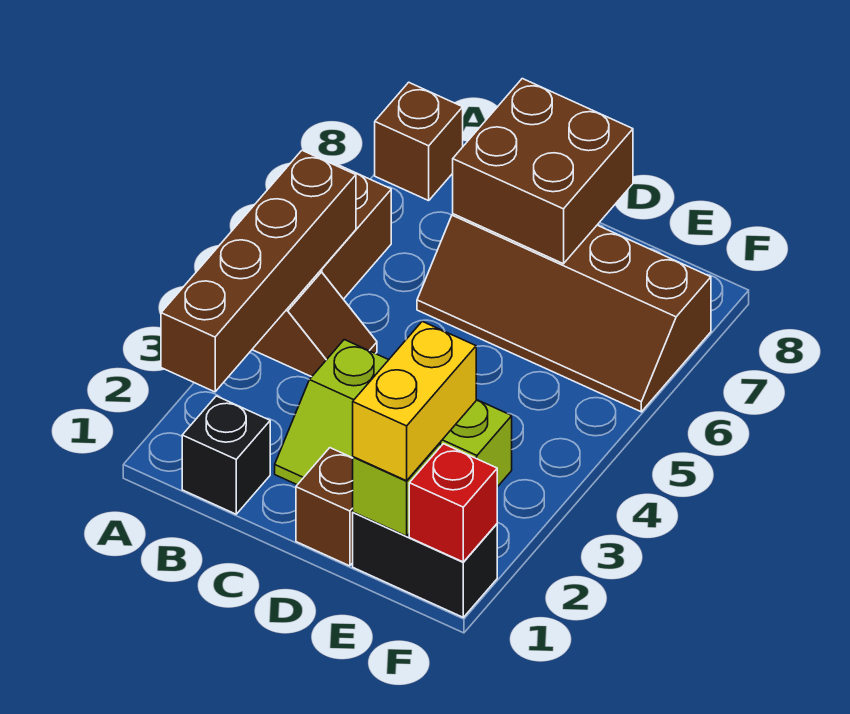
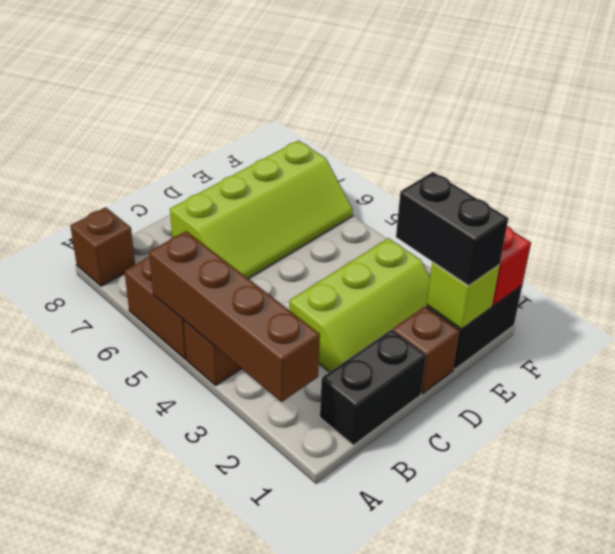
black brick B1 level 1 -> black brick B1:C1 level 1
brown slope C6:F7 level 1 top 7 -> lime slope C6:F7 level 1 top 7
brown brick C7:D8 level 2 -> none
yellow brick E1:E2 level 3 -> black brick E1:E2 level 3

